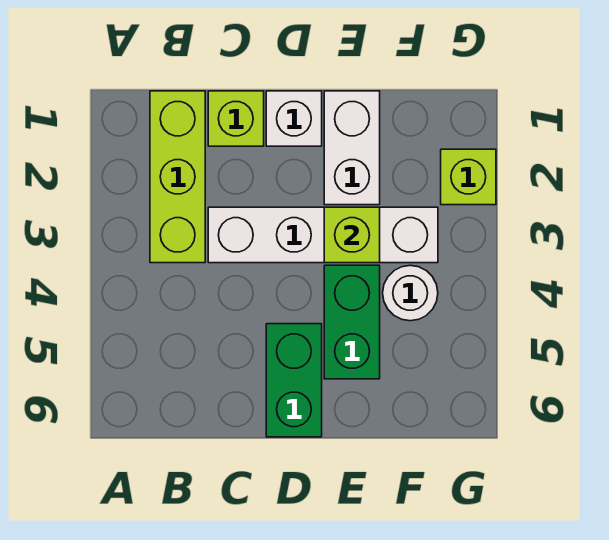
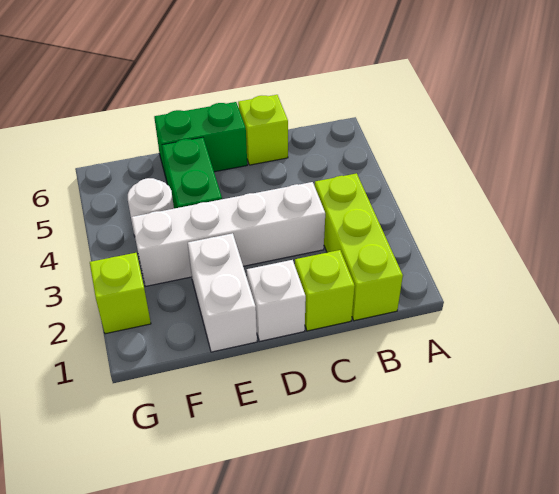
green brick D5:D6 level 1 -> green brick D6:E6 level 1
lime brick E3 level 2 -> lime brick C6 level 1

